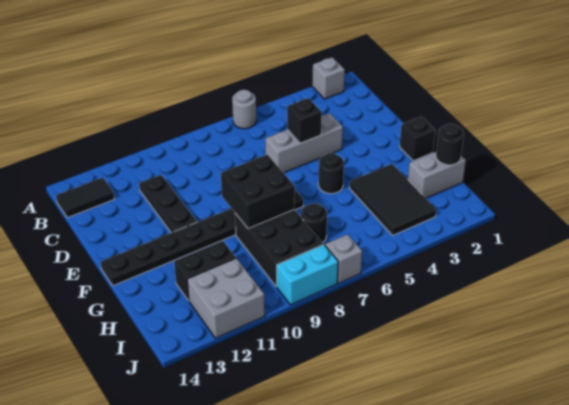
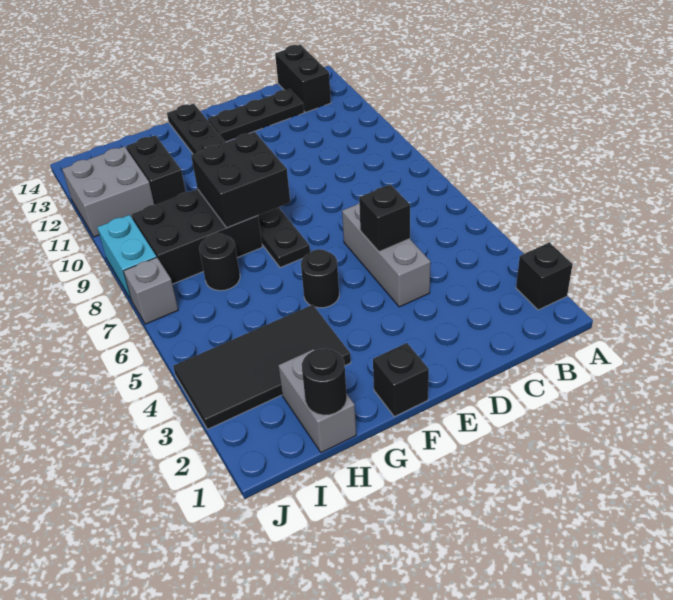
grey brick A2 level 1 -> black brick A2 level 1
grey round brick A6 level 1 -> none
black tile B13:B14 level 1 -> black brick B13:B14 level 1
black plate C11:E11 level 1 -> black plate C13:E13 level 1
black tile G3:I4 level 1 -> black tile G3:J4 level 1

